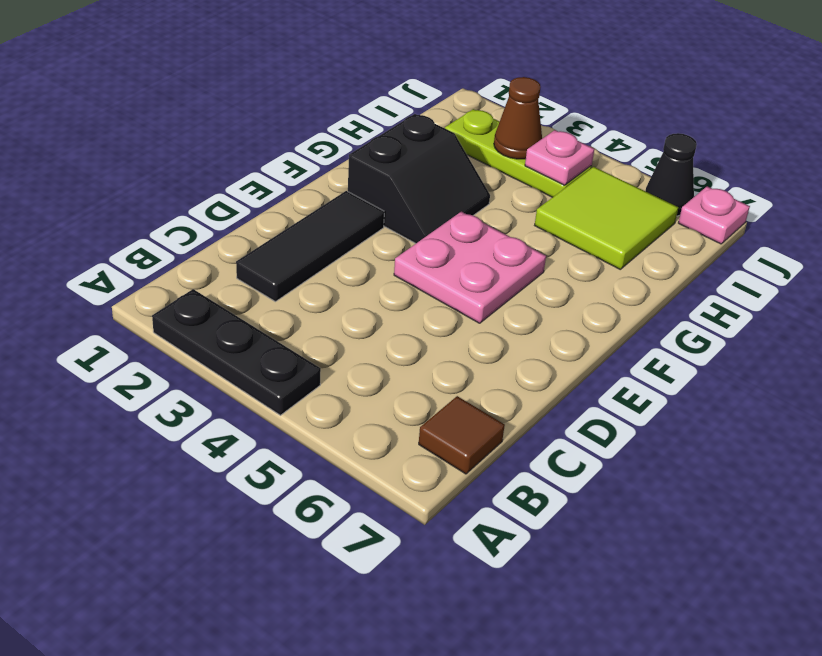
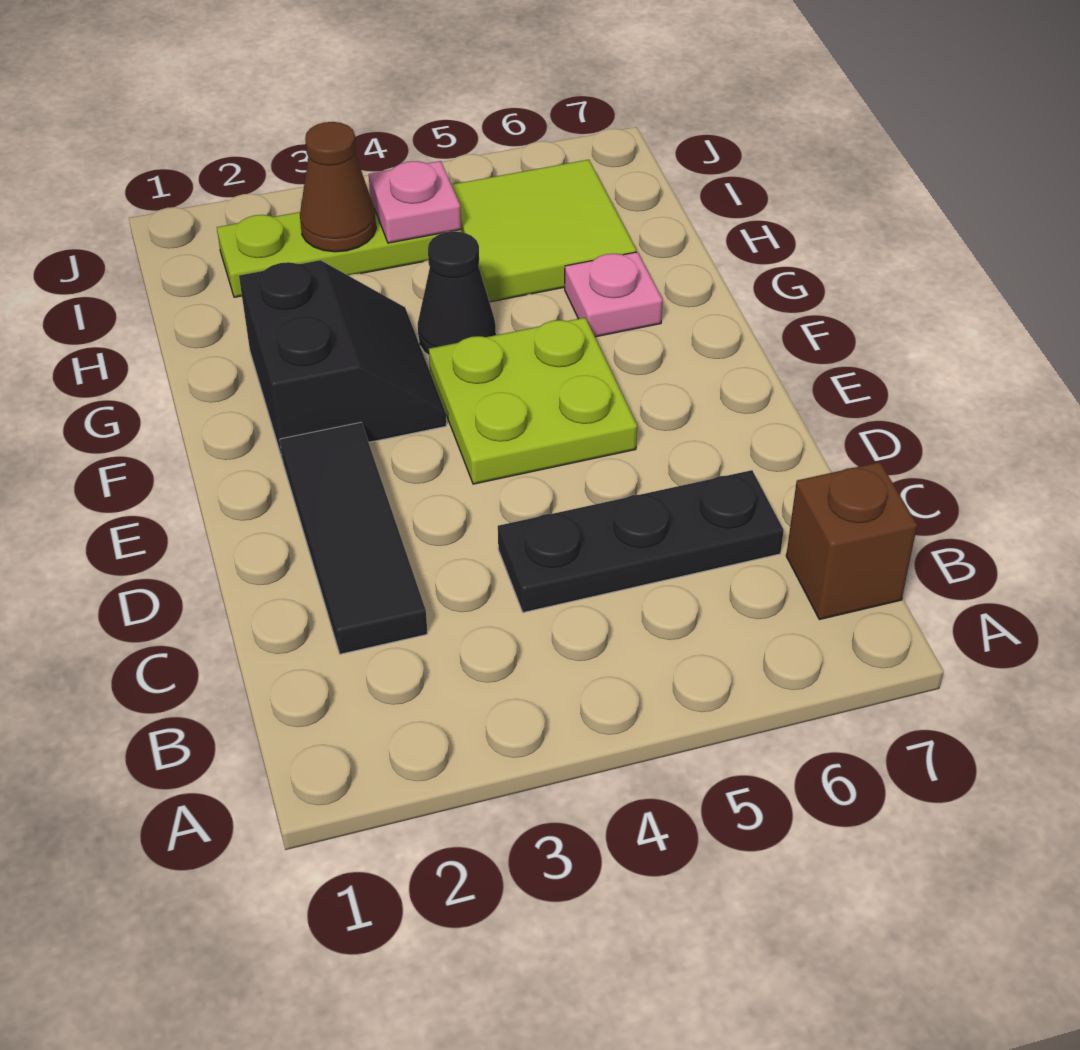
black plate A2:A4 level 1 -> black plate C4:C6 level 1
brown tile B7 level 1 -> brown brick B7 level 1
pink plate E4:F5 level 1 -> lime plate E4:F5 level 1
black cone J6 level 1 -> black cone G4 level 1
pink plate J7 level 1 -> pink plate G6 level 1

